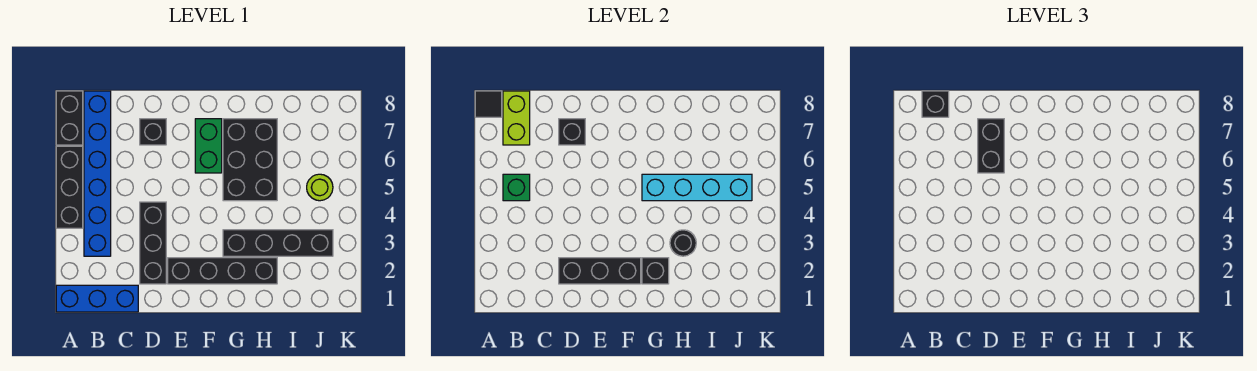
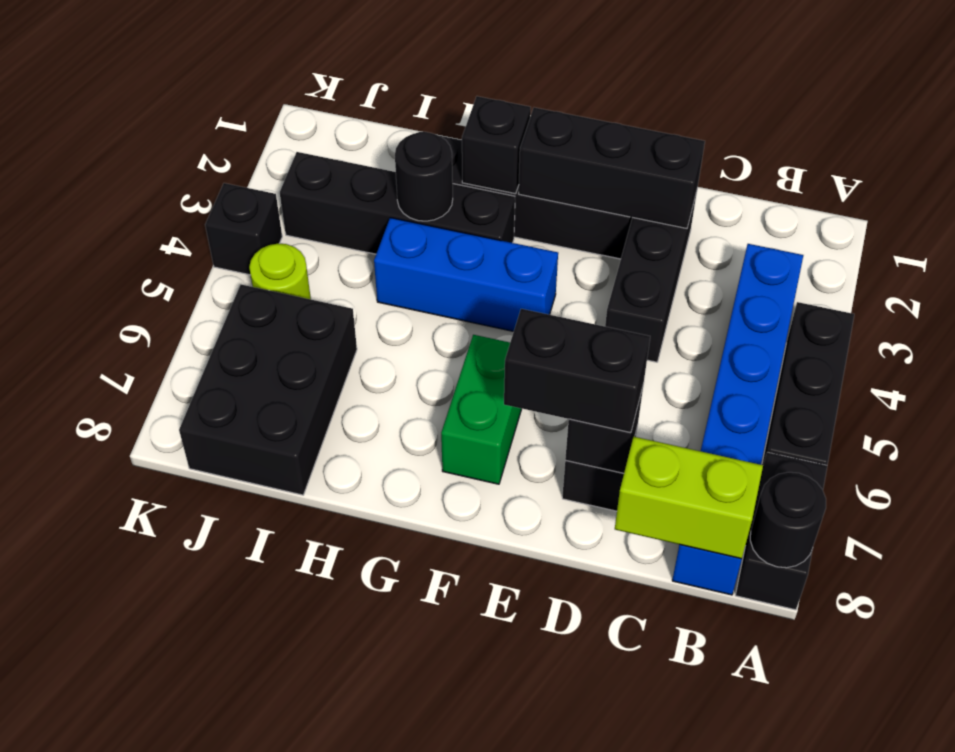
blue brick A1:C1 level 1 -> blue brick F4:H4 level 1
black tile A8 level 2 -> black round brick A8 level 2
green brick B5 level 2 -> none
lime brick B7:B8 level 2 -> lime brick B8:C8 level 2
black brick B8 level 3 -> black brick K4 level 1
black brick D6:D7 level 3 -> black brick D7:E7 level 3
black brick G5:H7 level 1 -> black brick I6:J8 level 1
cyan brick G5:J5 level 2 -> none

